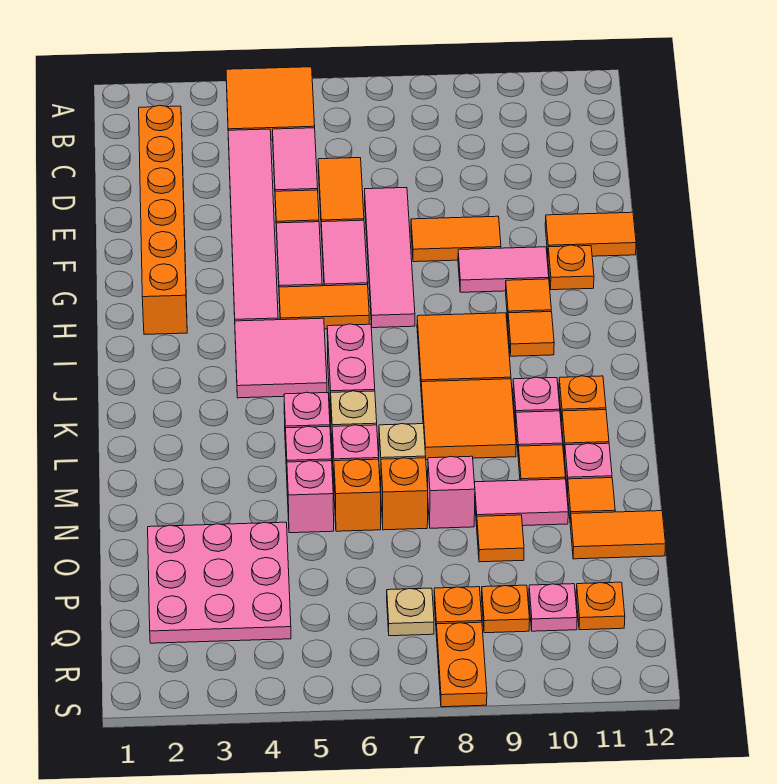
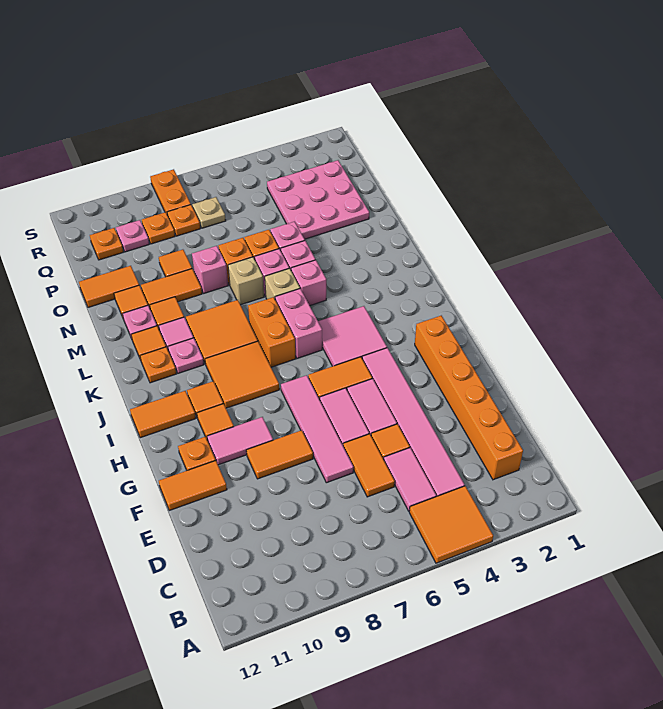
none -> orange tile I11:I12 level 1
none -> orange brick J7:K7 level 1
pink tile N9:N10 level 1 -> orange tile N9:N10 level 1

